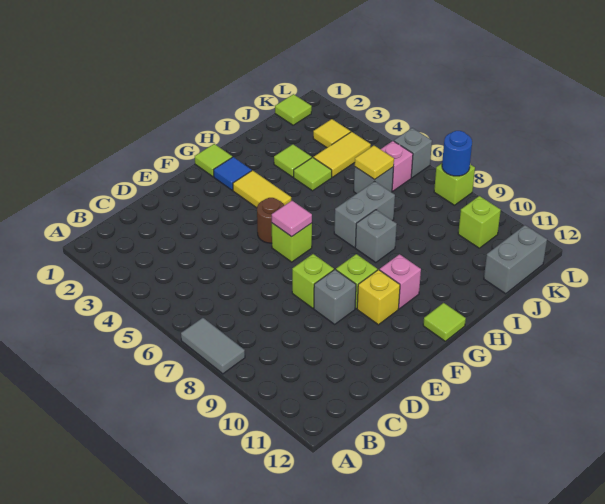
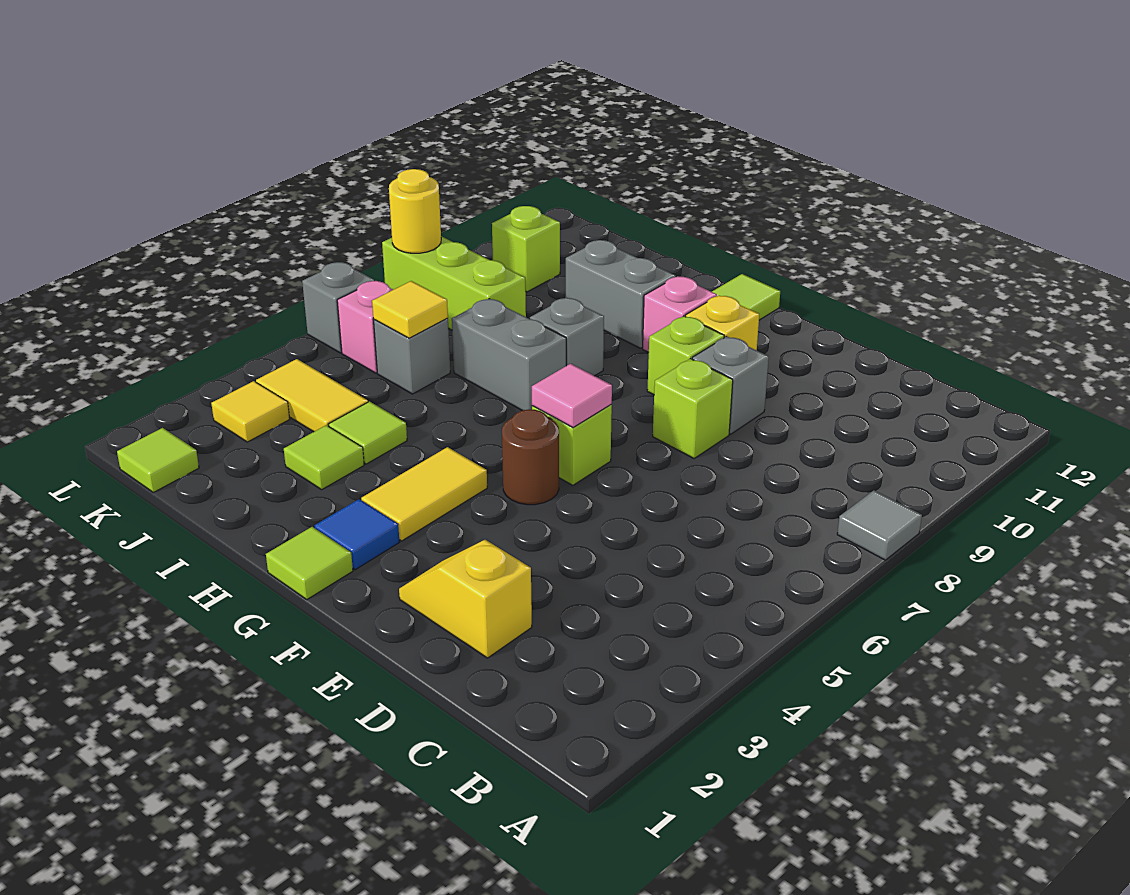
grey tile A7:A8 level 1 -> grey tile A8 level 1
none -> yellow slope D2:E2 level 1 top D
grey brick J12:K12 level 1 -> grey brick H10:I10 level 1
lime brick L8 level 1 -> lime brick J8:L8 level 1
blue round brick L8 level 2 -> yellow round brick L8 level 2

